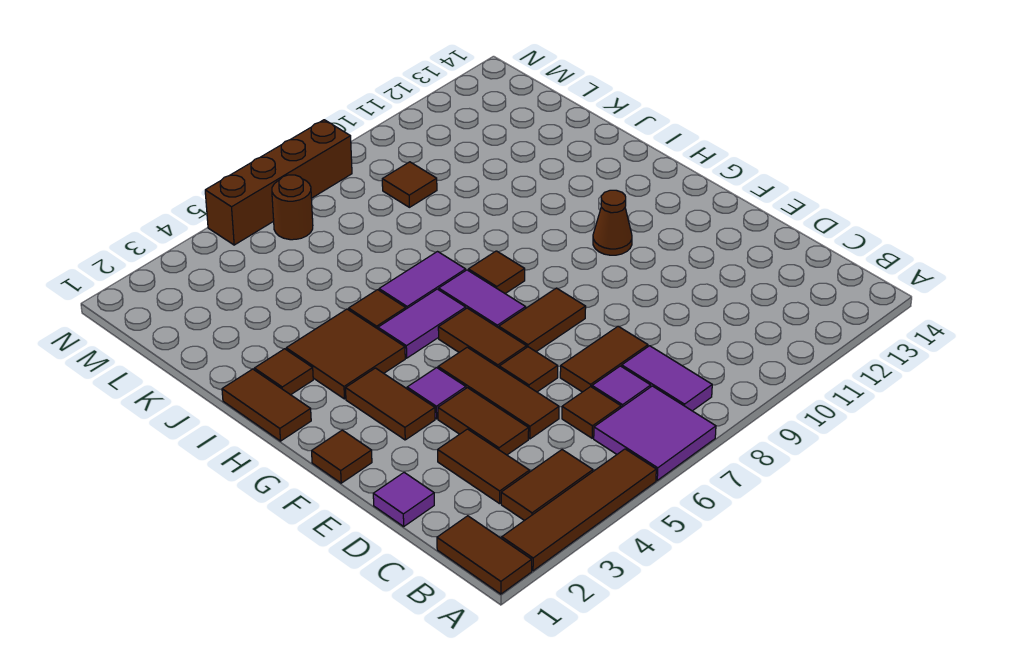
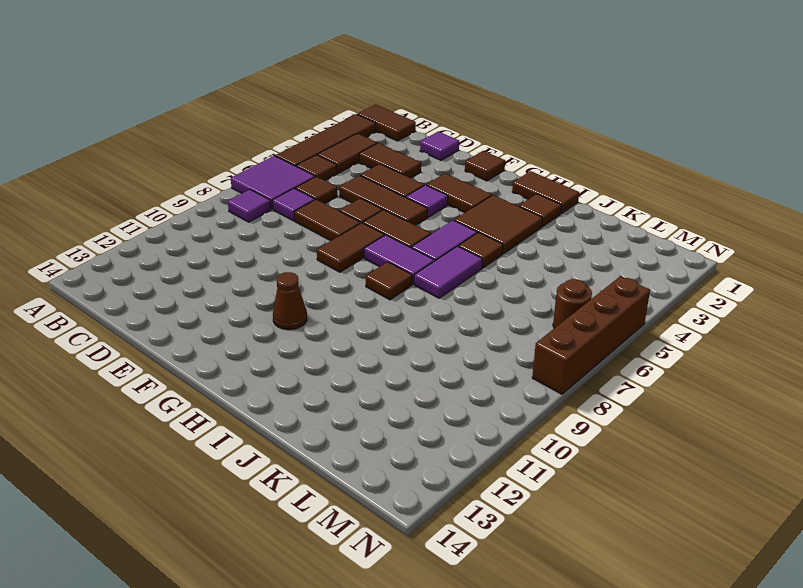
purple tile B8:C8 level 1 -> purple tile B8 level 1
brown tile D7:D8 level 1 -> brown tile D7:E7 level 1
brown tile L9 level 1 -> brown tile B5 level 1

